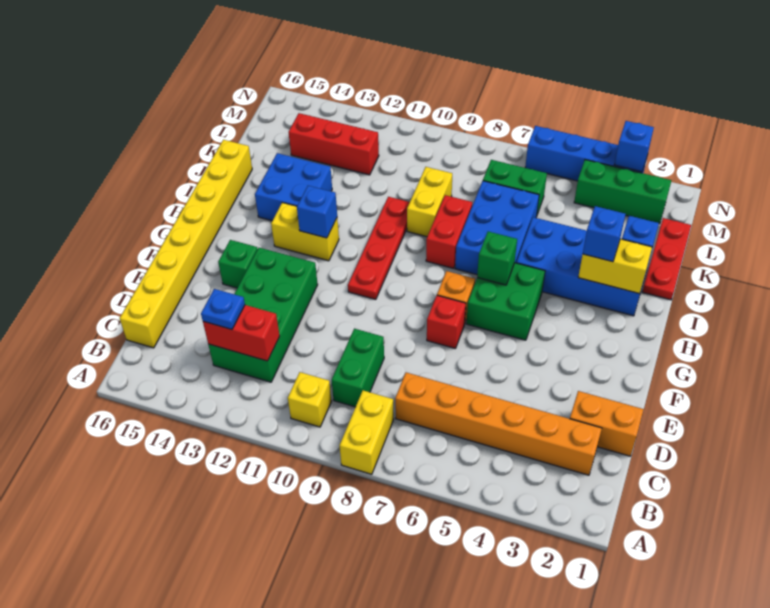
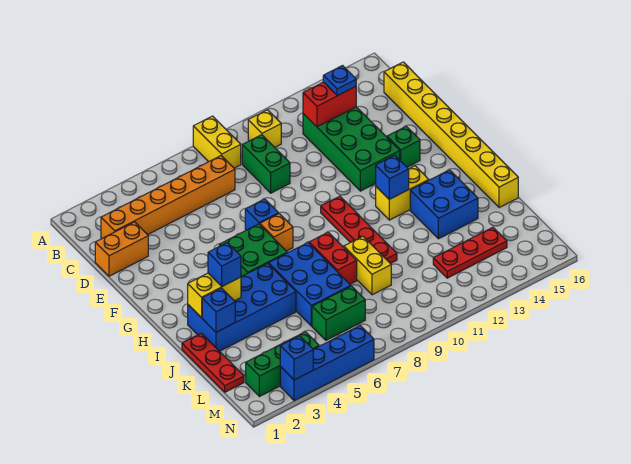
red brick F7 level 1 -> blue brick F7 level 1
green brick H6 level 2 -> none
red brick L12:L14 level 1 -> red plate L12:L14 level 1

